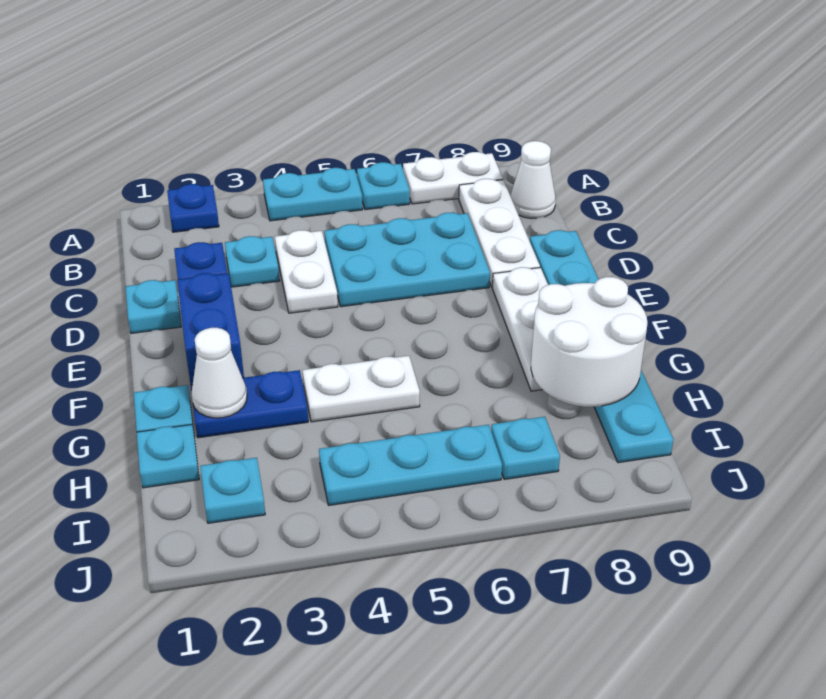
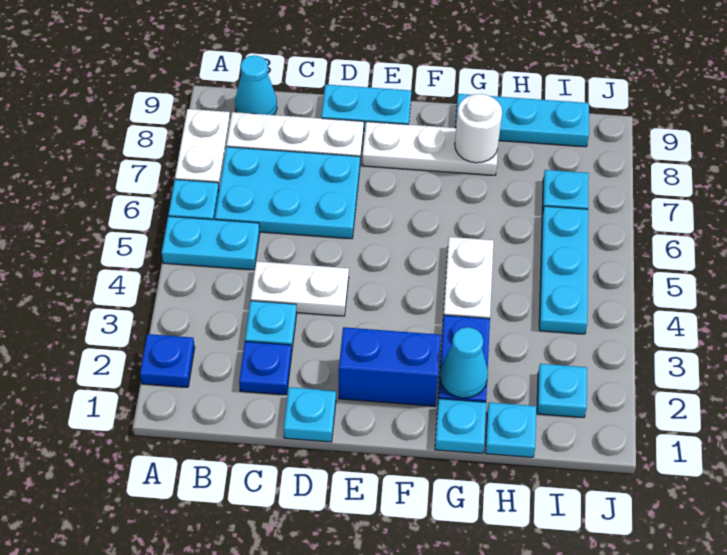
cyan plate A4:A5 level 1 -> cyan plate A5:B5 level 1
white cone B9 level 1 -> cyan cone B9 level 1
cyan plate C5:D7 level 1 -> cyan plate B6:D7 level 1
white cone G2 level 2 -> cyan cone G2 level 2
white round brick G8:H9 level 2 -> white round brick G8 level 2

